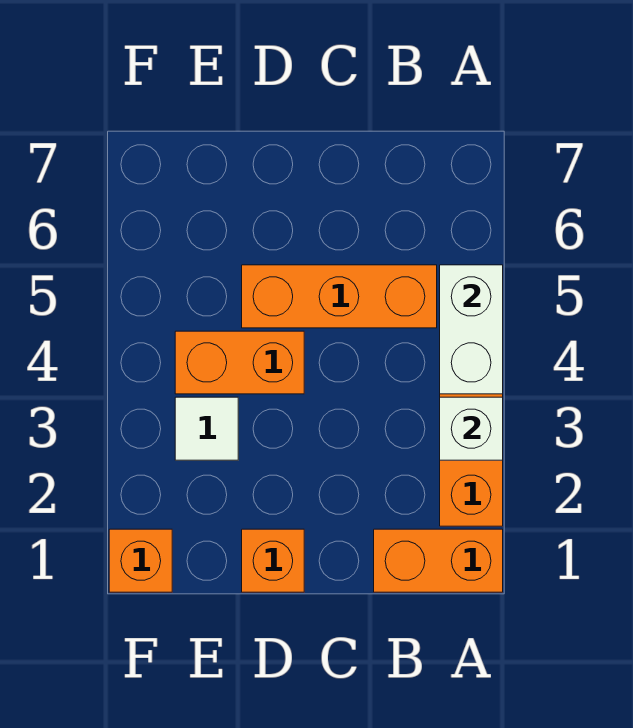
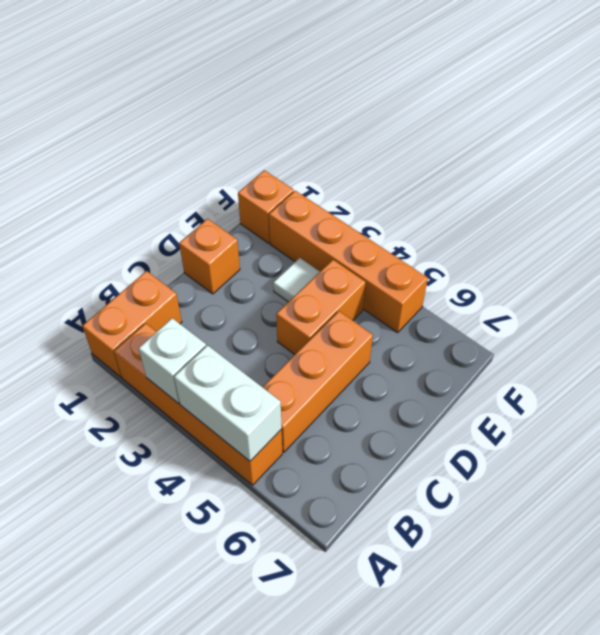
none -> orange brick F2:F5 level 1

